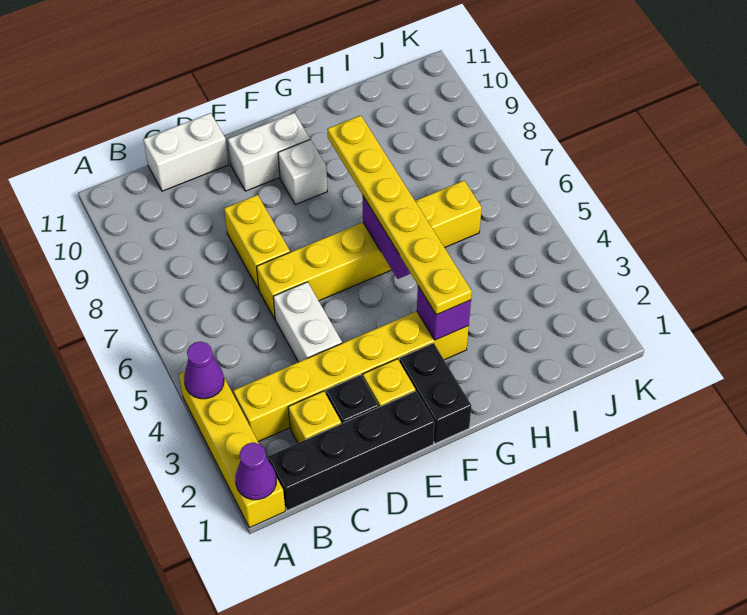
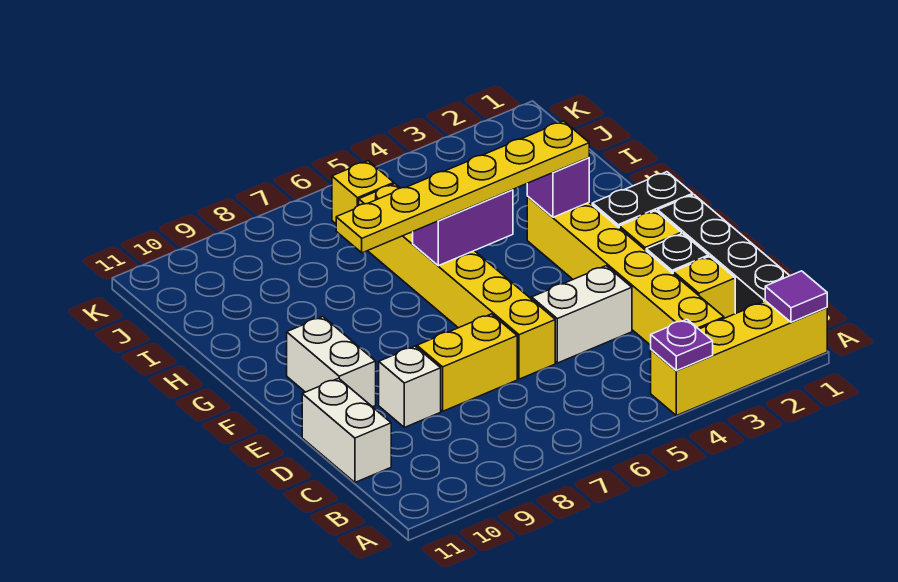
purple cone A1 level 2 -> purple tile A1 level 2
purple cone A4 level 2 -> purple plate A4 level 2
white brick F9 level 1 -> white brick D9 level 1
none -> yellow brick J6 level 1

